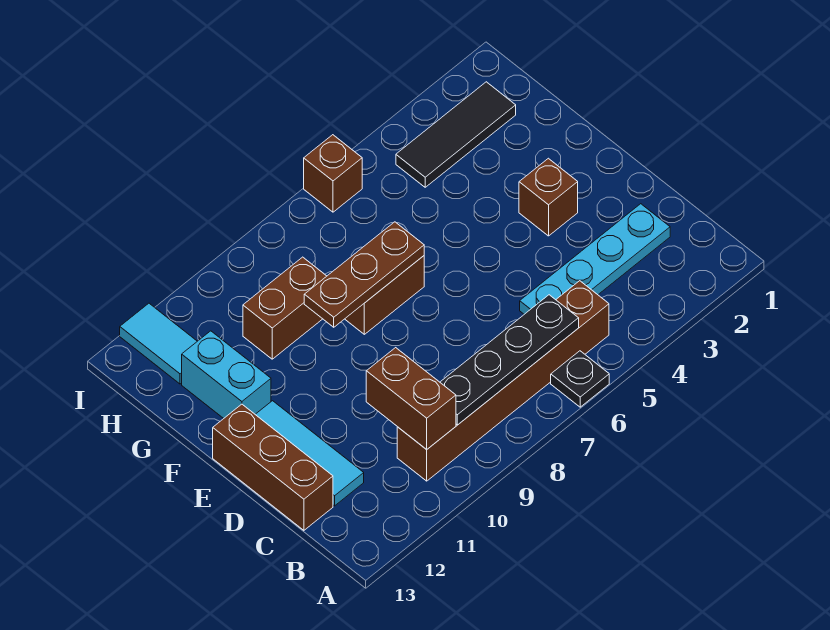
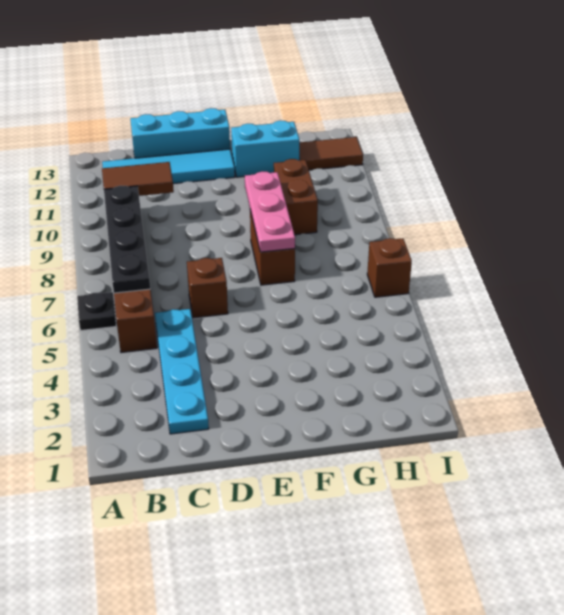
brown brick B10:C10 level 2 -> brown tile B10:C10 level 2
cyan tile C12:E12 level 1 -> cyan tile B12:E12 level 1
brown brick C13:E13 level 1 -> cyan brick C13:E13 level 1
brown brick E3 level 1 -> brown brick D6 level 1
brown plate F7:F9 level 2 -> pink plate F7:F9 level 2
black tile H2:H4 level 1 -> none
cyan tile H12:I12 level 1 -> brown tile H12:I12 level 1

